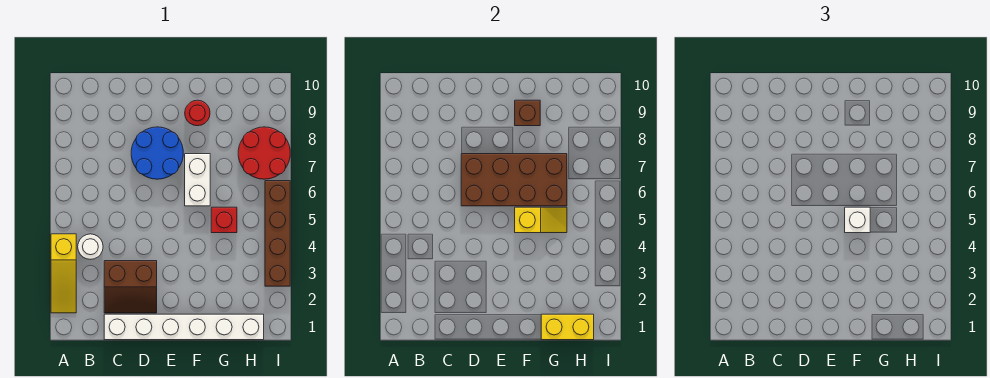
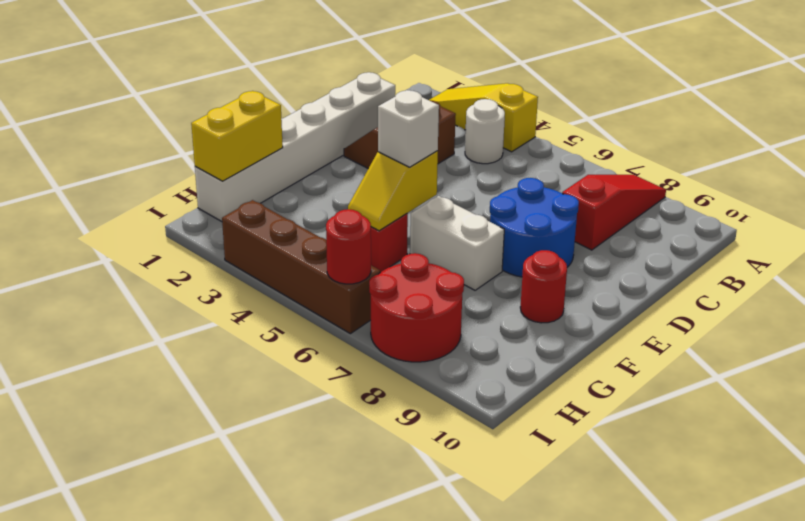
none -> red slope A8:C8 level 1 top C
brown brick D6:G7 level 2 -> none
brown brick F9 level 2 -> none
none -> red round brick I6 level 2

